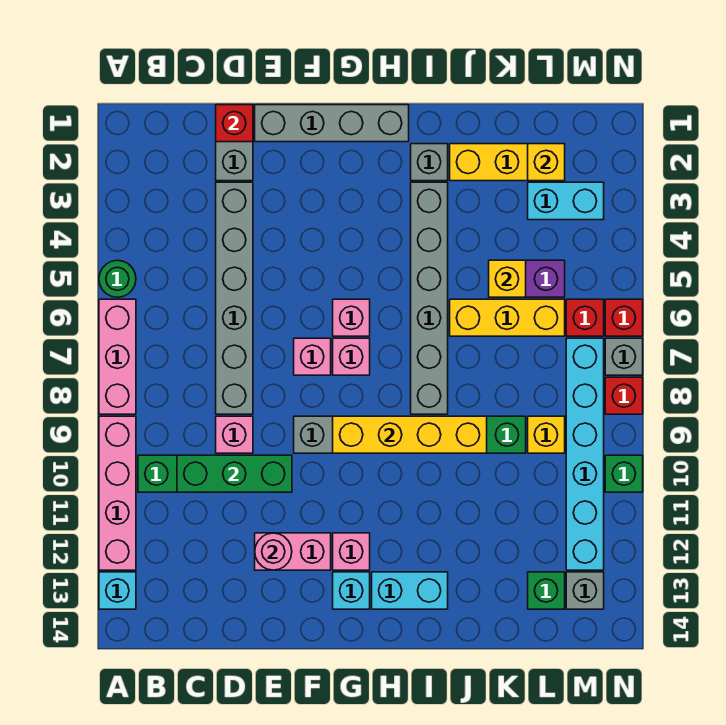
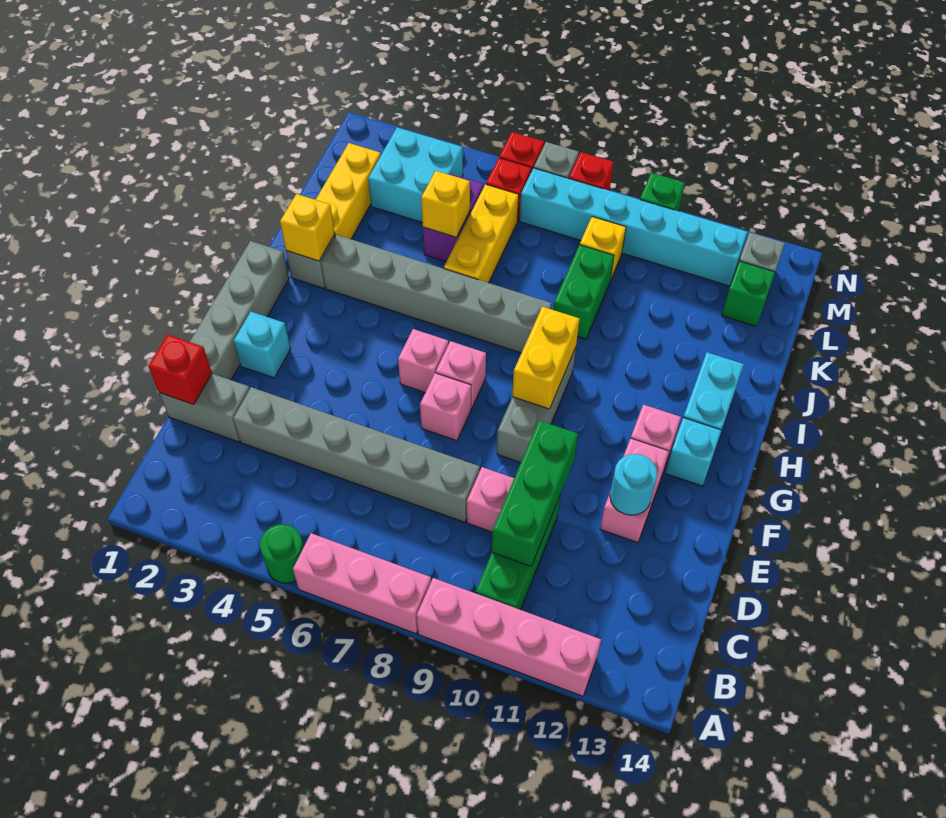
cyan brick A13 level 1 -> cyan brick F2 level 1
pink round brick E12 level 2 -> cyan round brick E12 level 2
yellow brick G9:J9 level 2 -> yellow brick G9:H9 level 2
yellow brick L2 level 2 -> yellow brick I2 level 2
cyan brick L3:M3 level 1 -> cyan brick L3:M4 level 1

